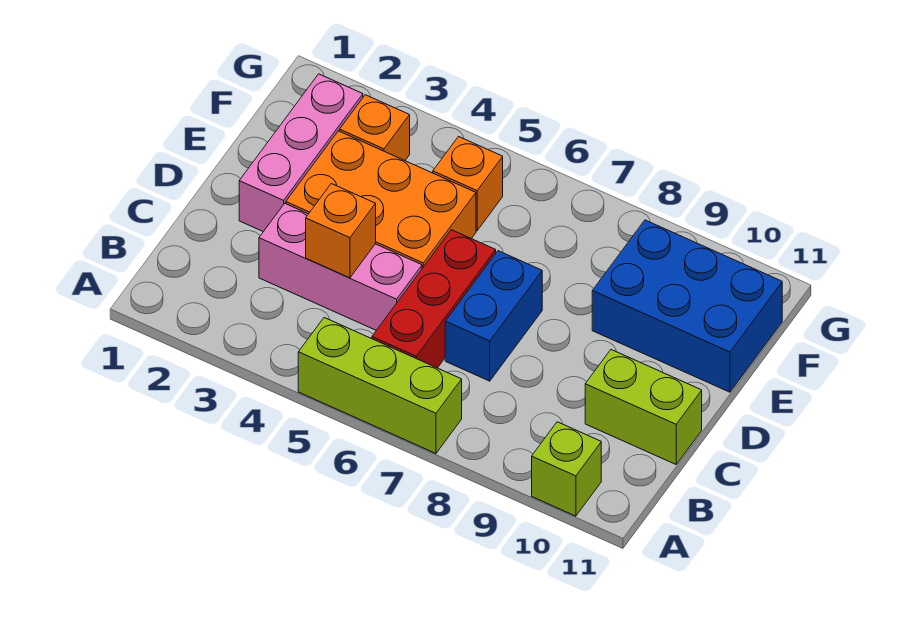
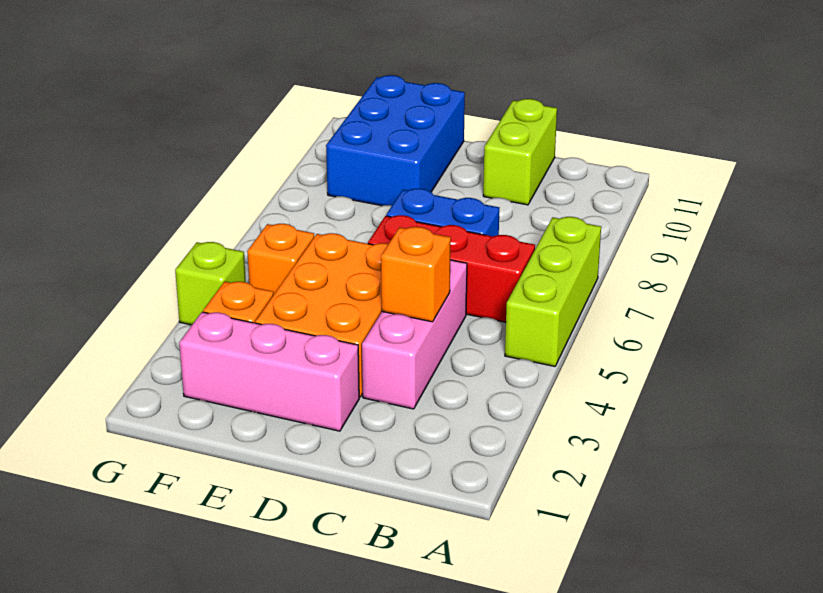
lime brick A10 level 1 -> lime brick G4 level 1

